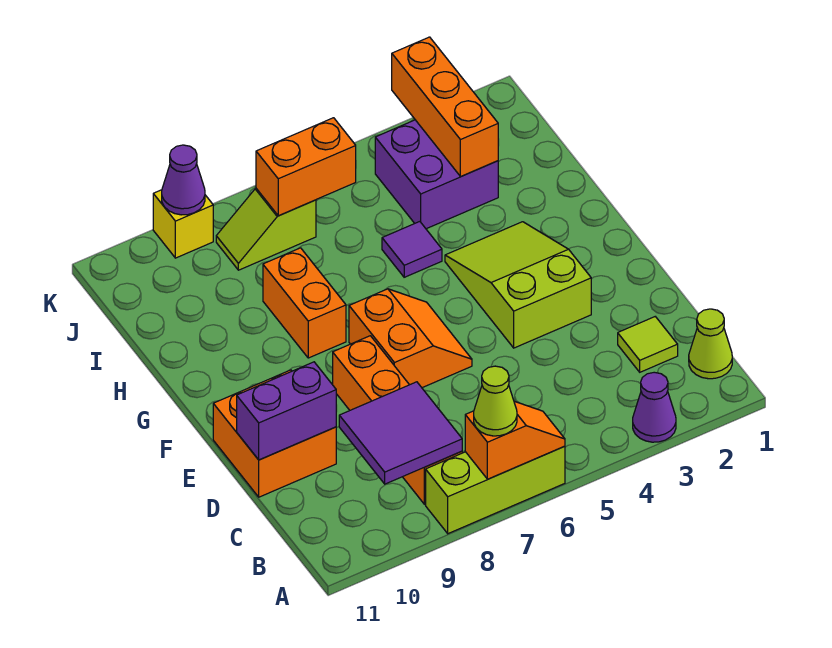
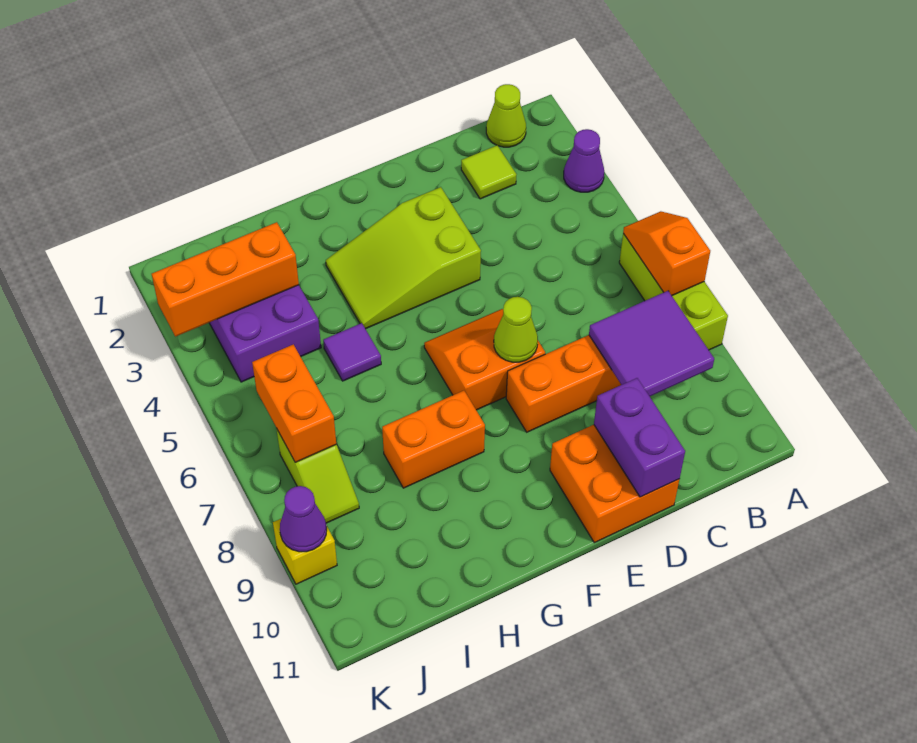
lime cone A7 level 3 -> lime cone E7 level 2

